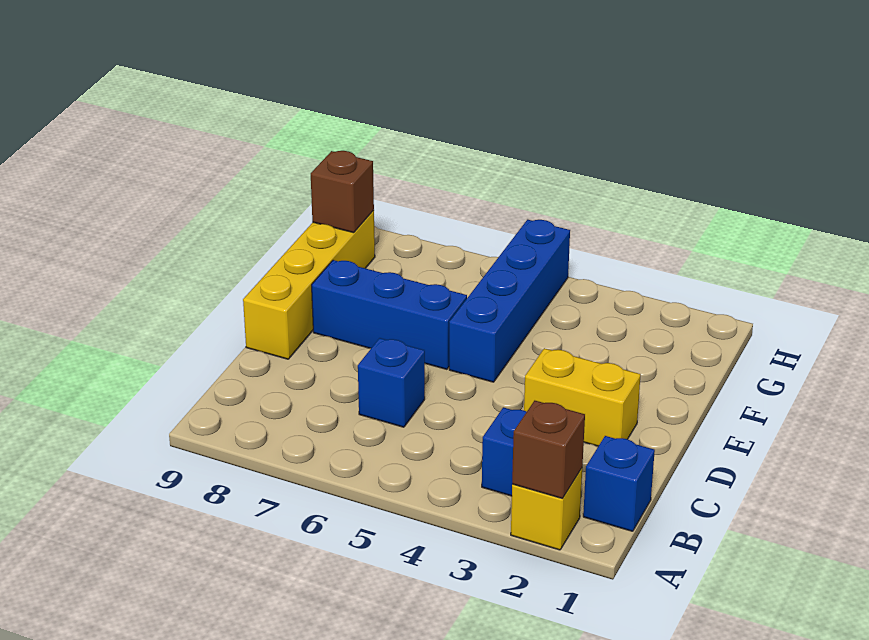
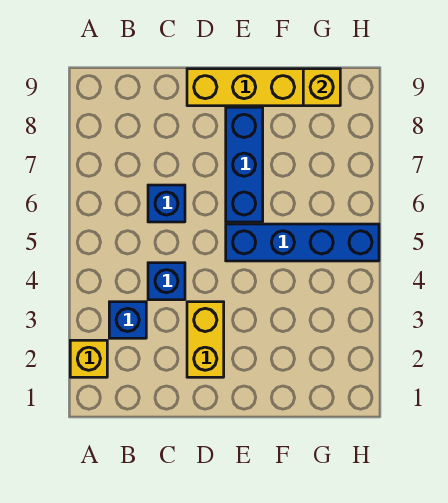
brown brick A2 level 2 -> none
blue brick B1 level 1 -> blue brick C4 level 1
brown brick G9 level 2 -> yellow brick G9 level 2

